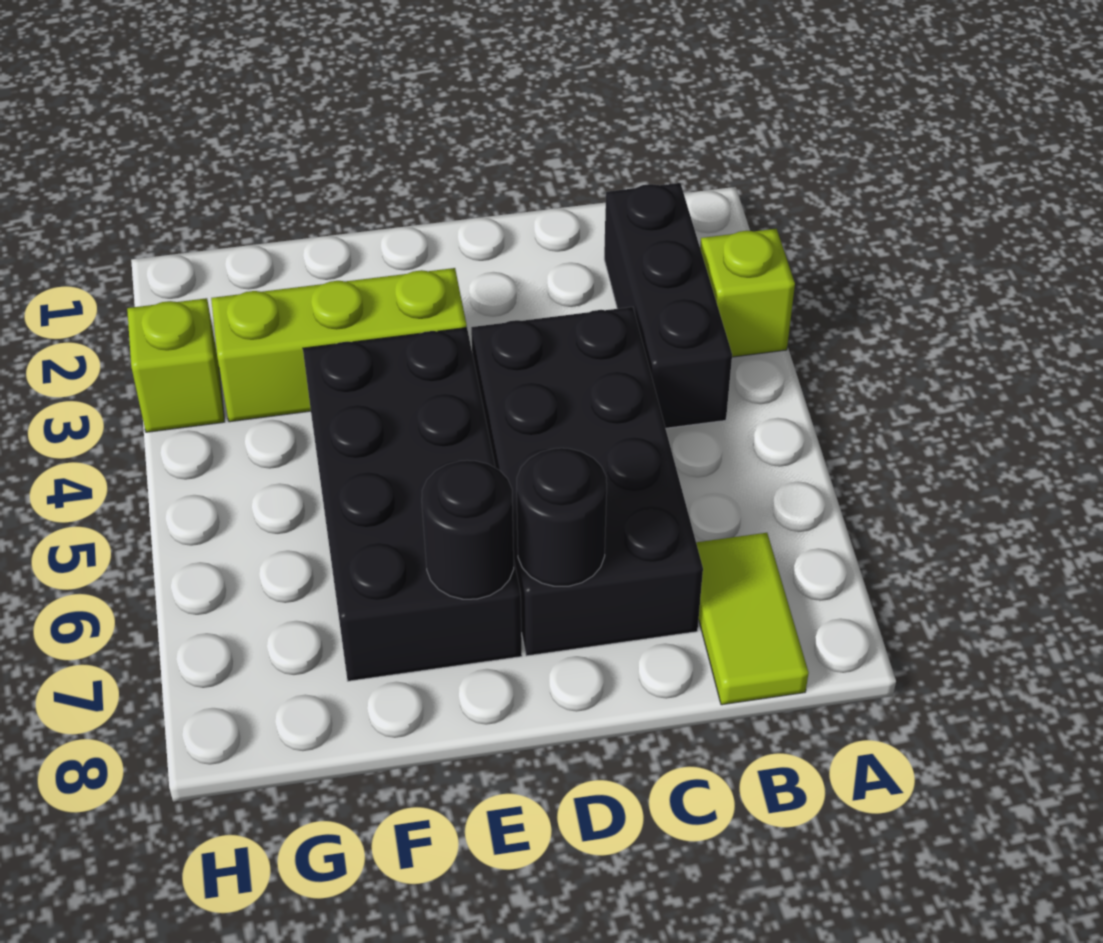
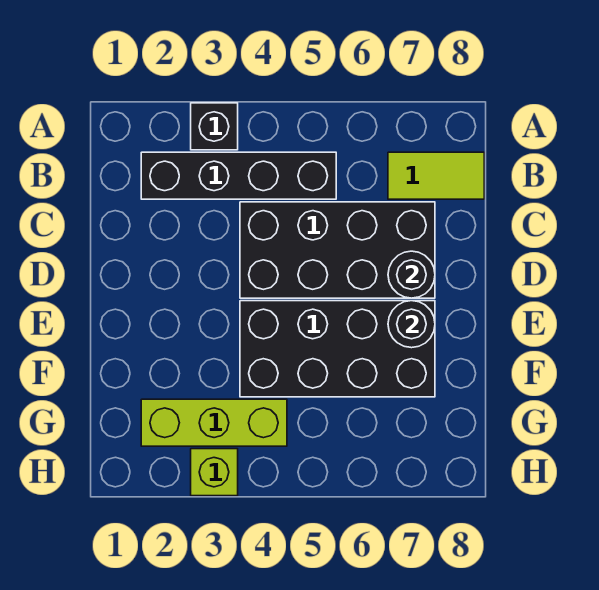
lime brick A3 level 1 -> black brick A3 level 1
black brick B2:B4 level 1 -> black brick B2:B5 level 1
lime brick E3:G3 level 1 -> lime brick G2:G4 level 1

